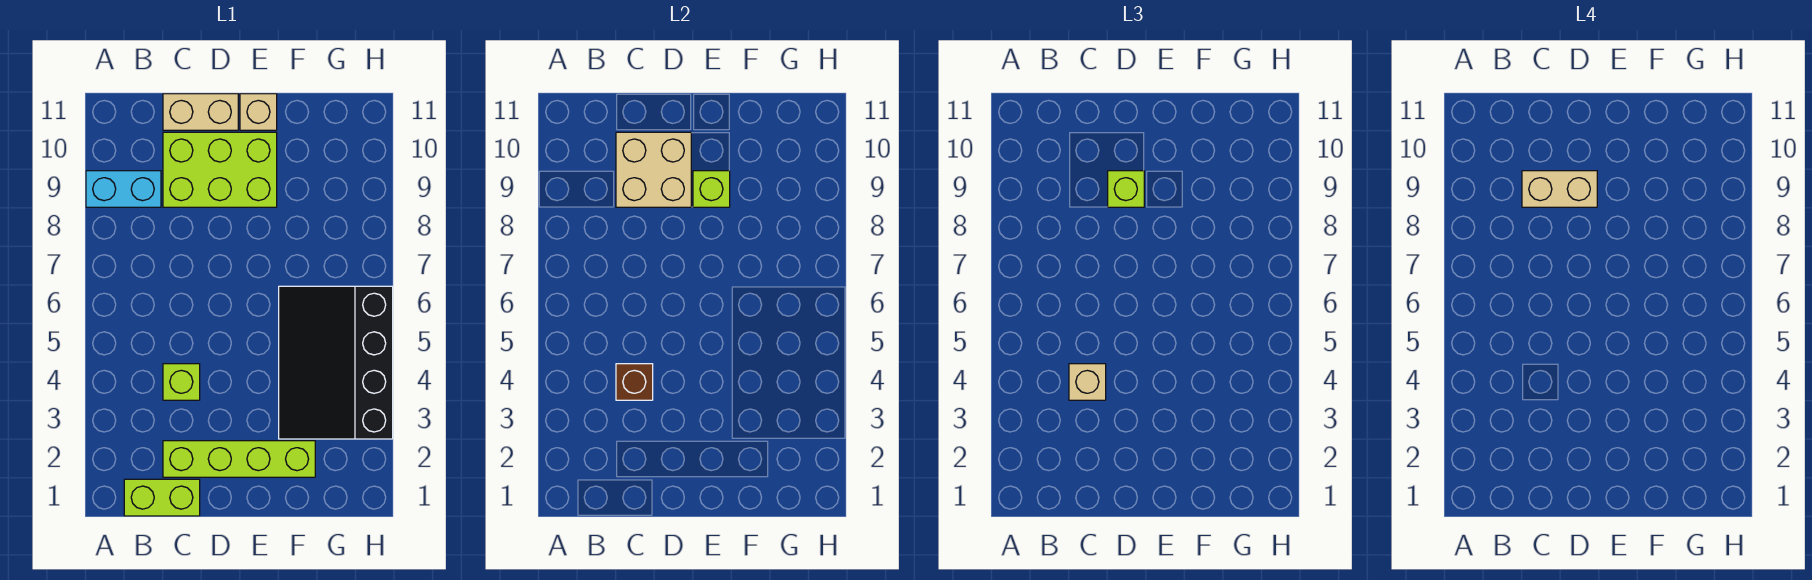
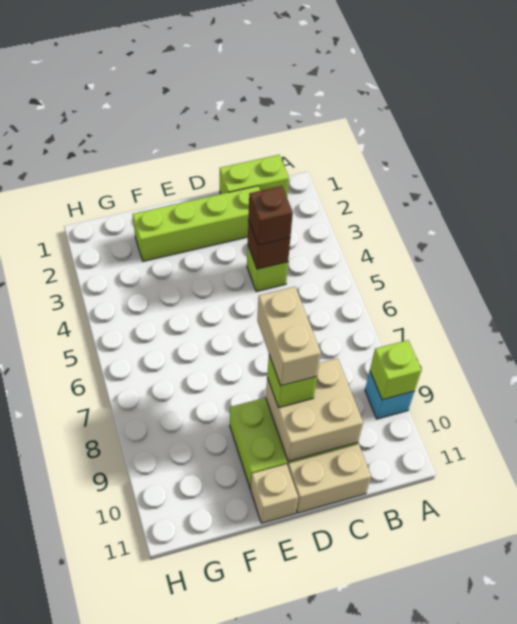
cyan brick A9:B9 level 1 -> cyan brick A9 level 1
tan brick C4 level 3 -> brown brick C4 level 3
tan brick C9:D9 level 4 -> tan brick D8:D9 level 4
lime brick E9 level 2 -> lime brick A9 level 2
black slope F3:H6 level 1 top H -> none

